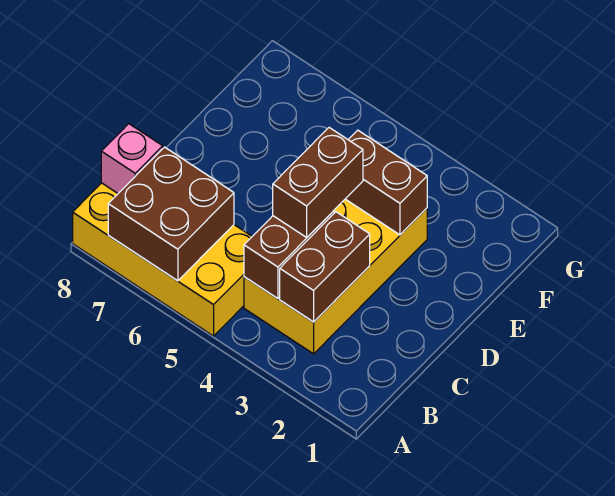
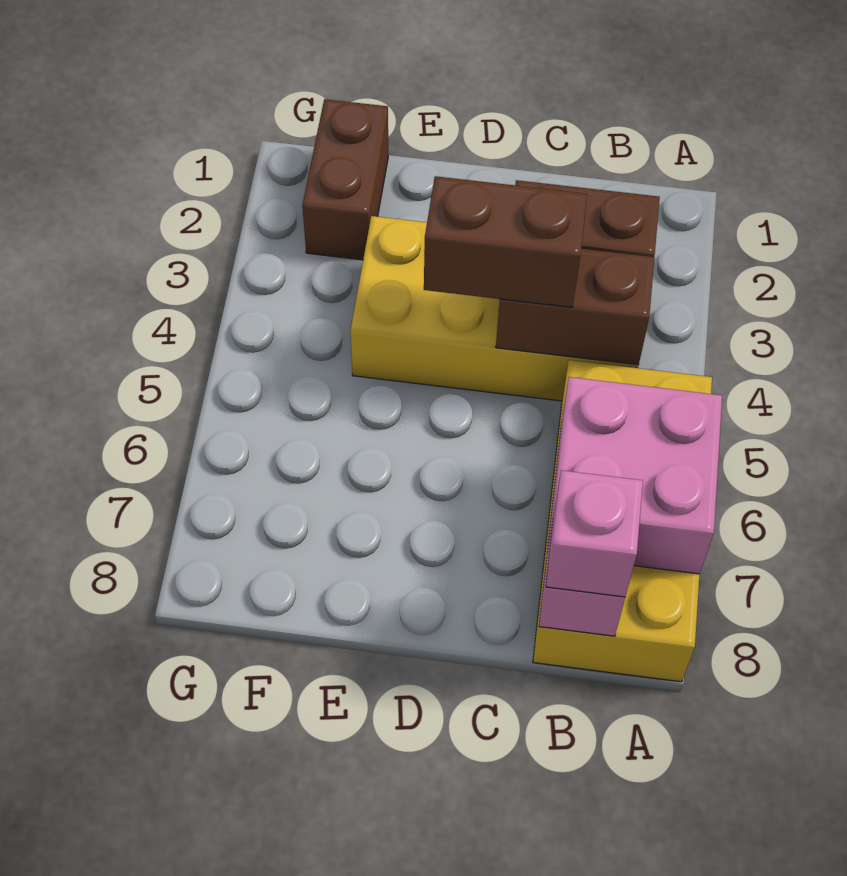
brown brick A6:B7 level 2 -> pink brick A6:B7 level 2
none -> pink brick B8 level 3
brown brick E3:E4 level 2 -> brown brick F1:F2 level 1

